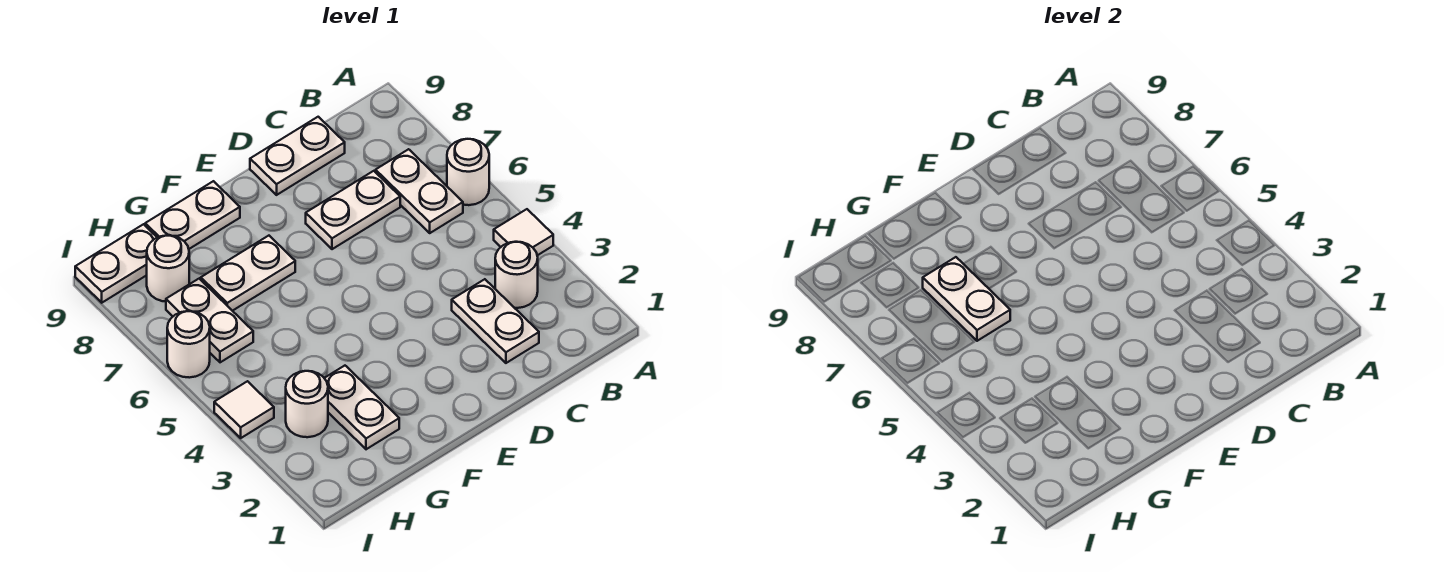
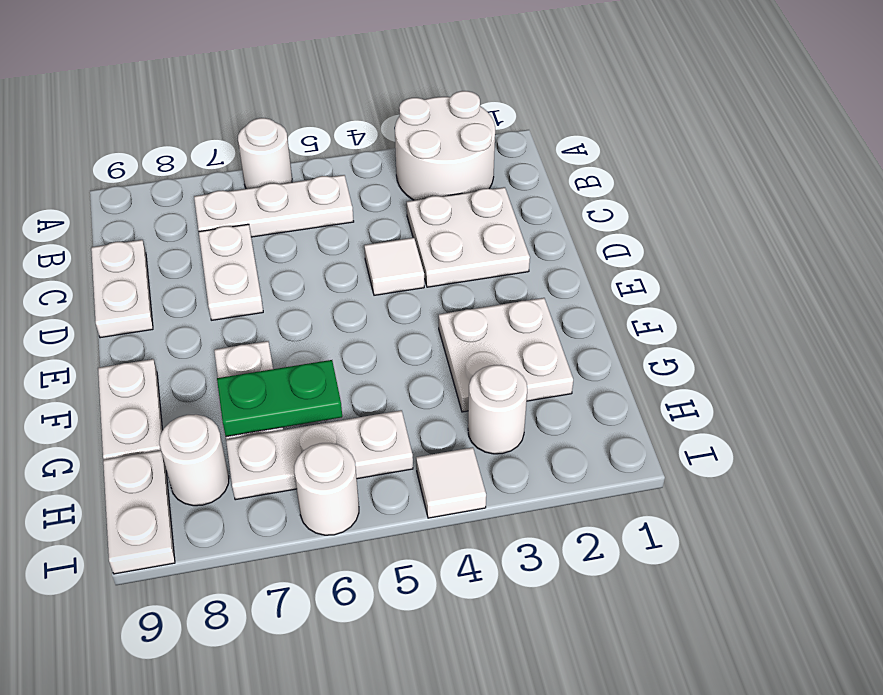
white tile A4 level 1 -> white tile D4 level 1
white round brick B3 level 1 -> white round brick A2:B3 level 1
white plate B6:B7 level 1 -> white plate B5:B7 level 1
white plate C2:C3 level 1 -> white plate C2:D3 level 1
white plate G2:G3 level 1 -> white plate F2:G3 level 1
white plate G6:G7 level 2 -> green plate G6:G7 level 2
white plate H6:H7 level 1 -> white plate H5:H7 level 1

